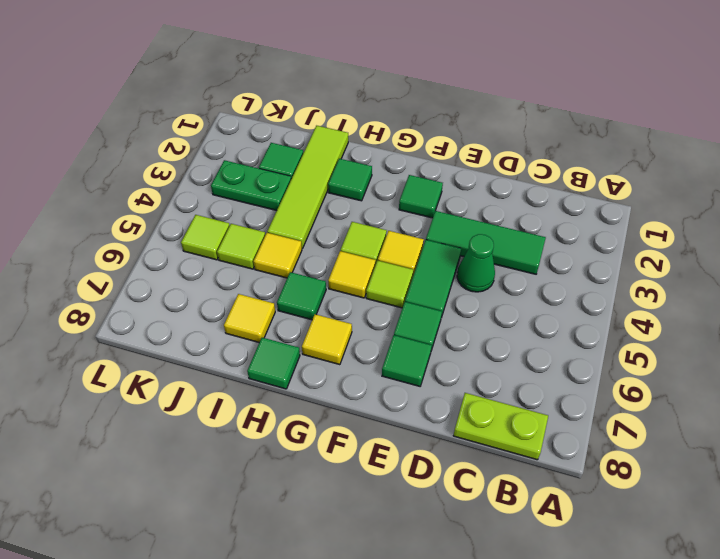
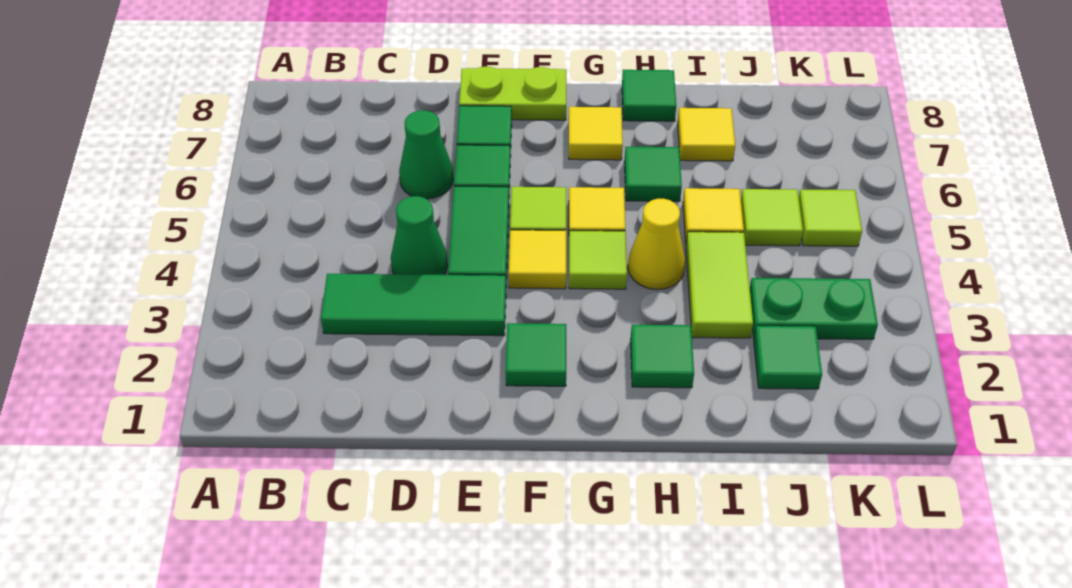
lime plate B8:C8 level 1 -> lime plate E8:F8 level 1
none -> green cone D6 level 1
none -> yellow cone H4 level 1
lime tile I1:I4 level 1 -> lime tile I3:I4 level 1

